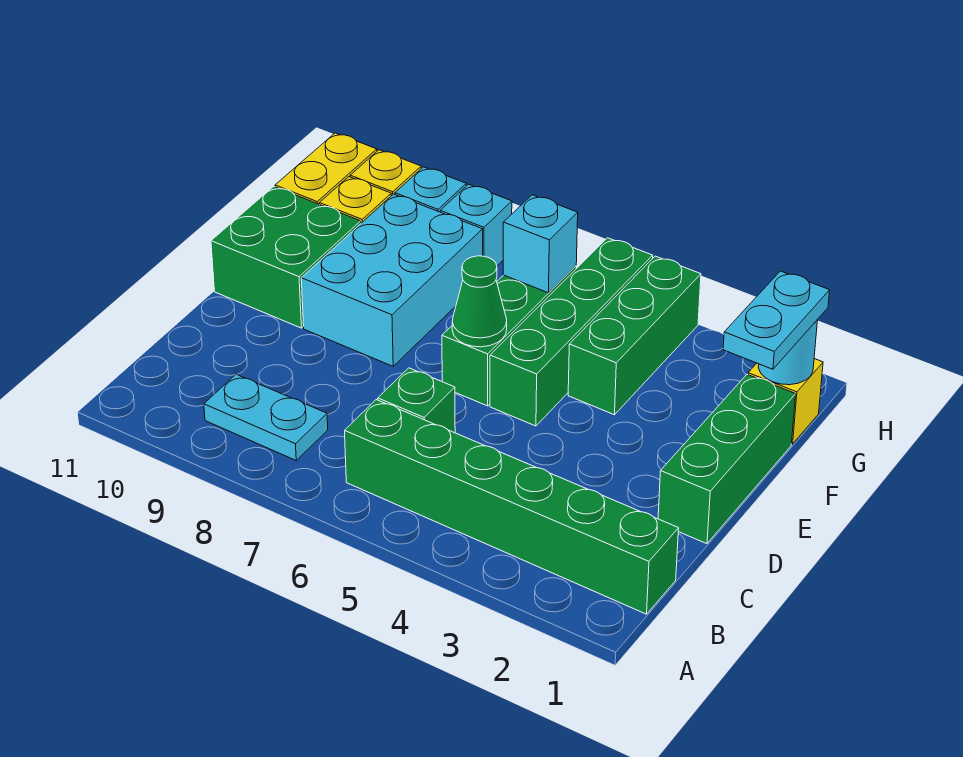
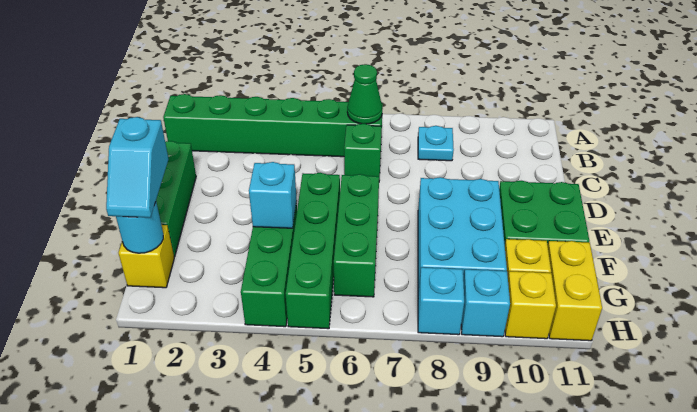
cyan plate B8:B9 level 1 -> cyan plate B8 level 1
green cone E6 level 2 -> green cone B6 level 2
cyan plate F1:G1 level 3 -> cyan slope F1:G1 level 3 top F
cyan brick G6 level 2 -> cyan brick F4 level 2

